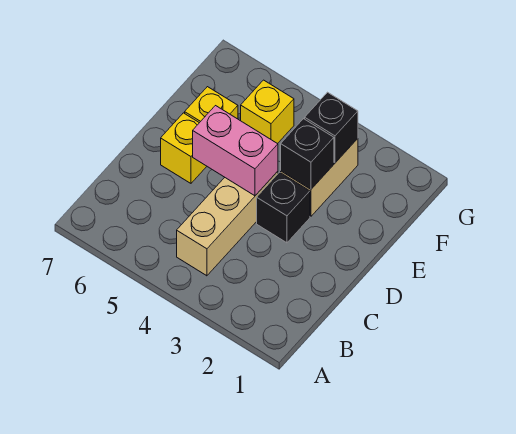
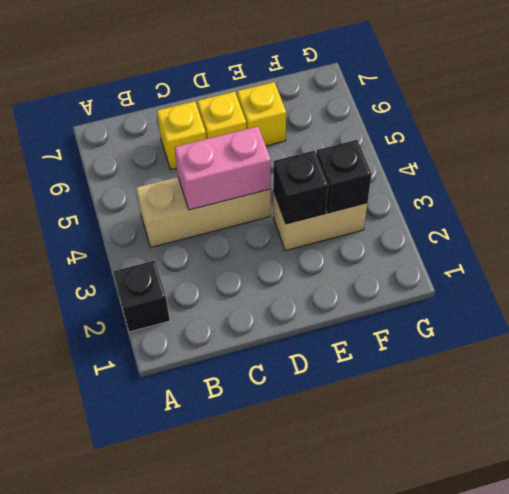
black brick D3 level 1 -> black brick A2 level 1
pink brick D4:D5 level 2 -> pink brick C4:D4 level 2
yellow brick F5 level 1 -> yellow brick C6 level 1

